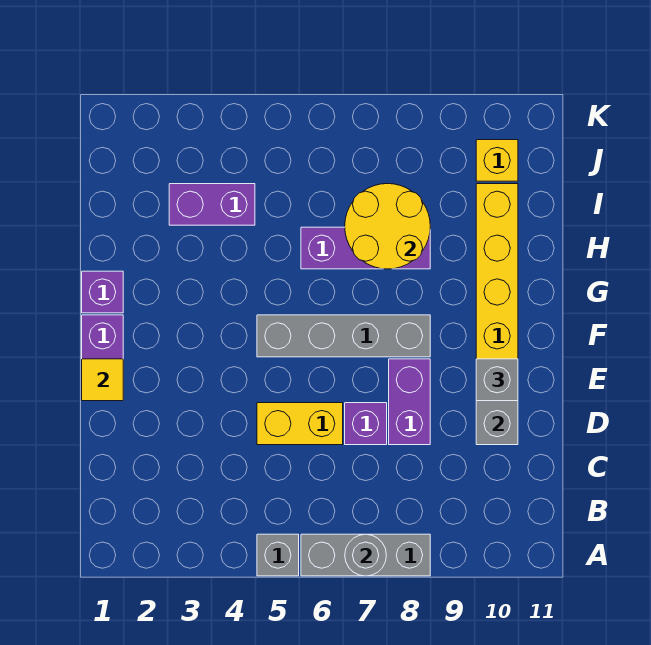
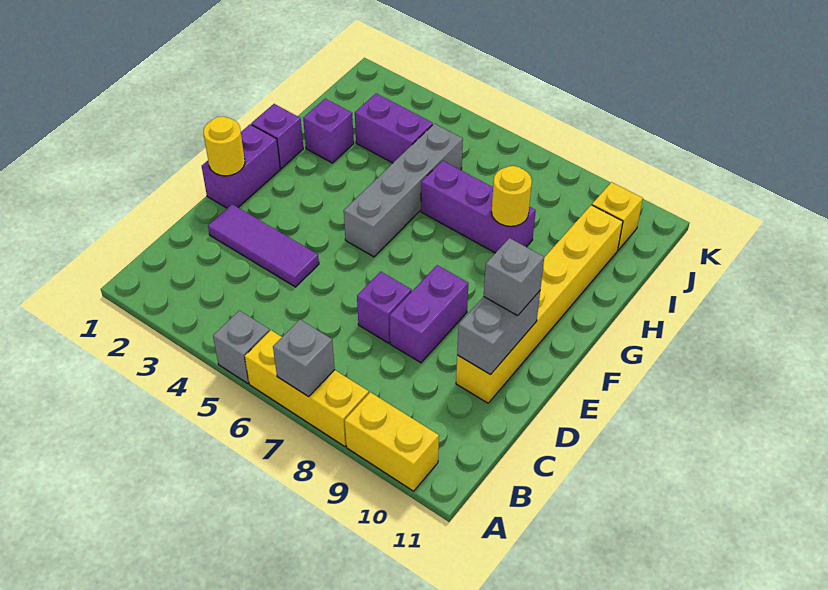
grey brick A6:A8 level 1 -> yellow brick A6:A8 level 1
grey round brick A7 level 2 -> grey brick A7 level 2
none -> purple tile D2:D4 level 1
yellow brick D5:D6 level 1 -> yellow brick A9:A10 level 1
yellow tile E1 level 2 -> yellow round brick E1 level 2
grey brick F5:F8 level 1 -> grey brick F5:I5 level 1
none -> purple brick H2 level 1
yellow round brick H7:I8 level 2 -> yellow round brick H8 level 2

